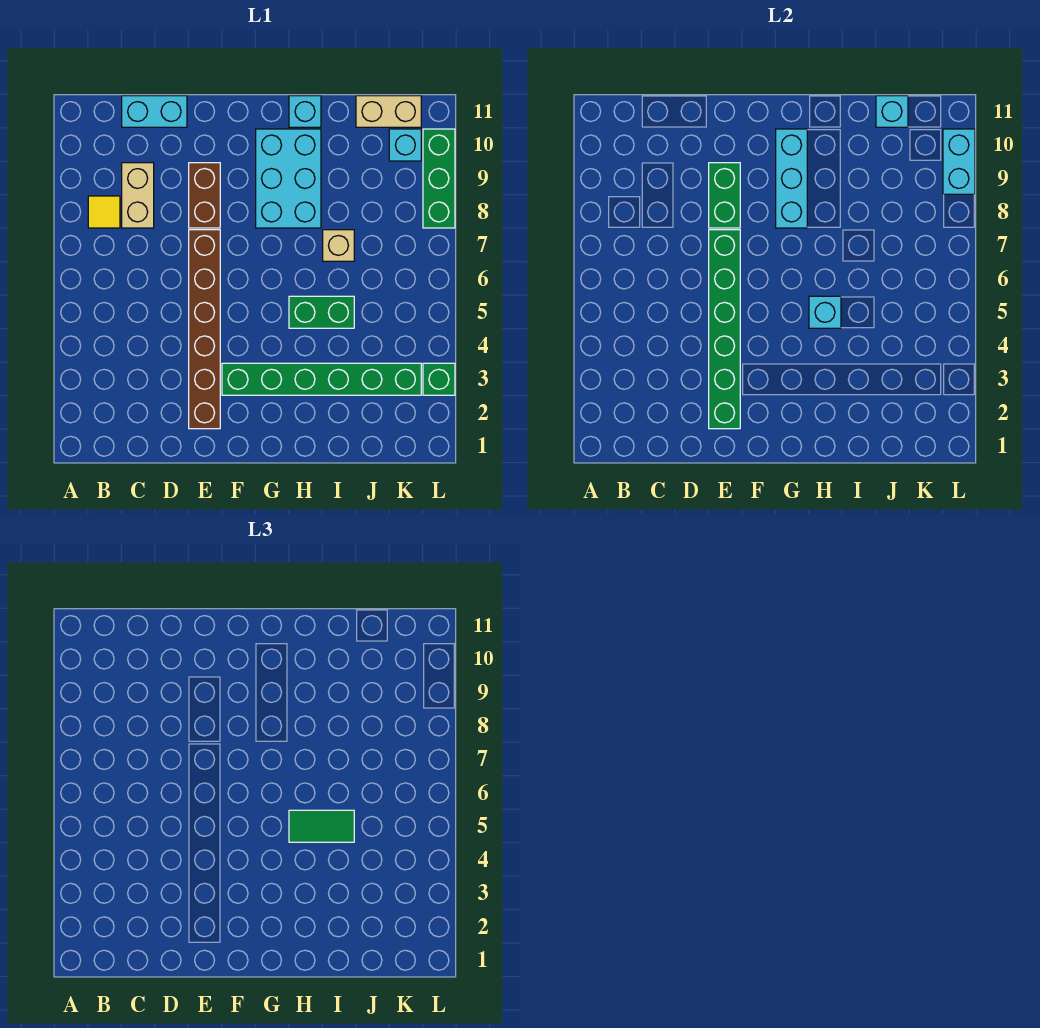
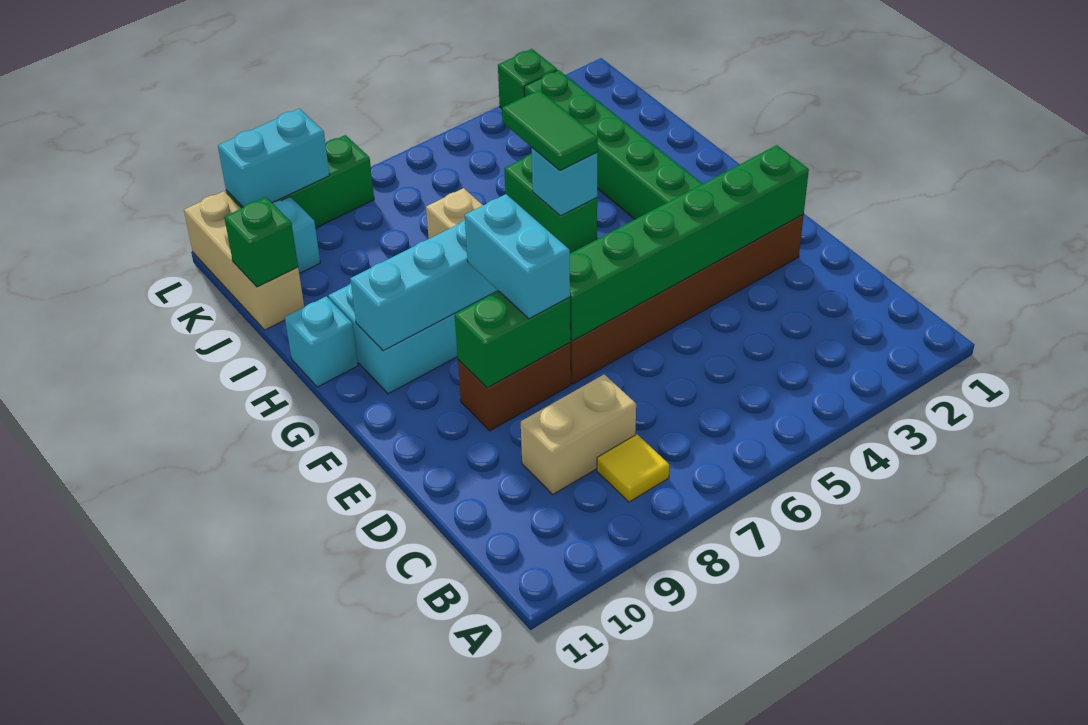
cyan brick C11:D11 level 1 -> cyan brick E8:F8 level 3
tan brick J11:K11 level 1 -> tan brick J11:L11 level 1
cyan brick J11 level 2 -> green brick J11 level 2

